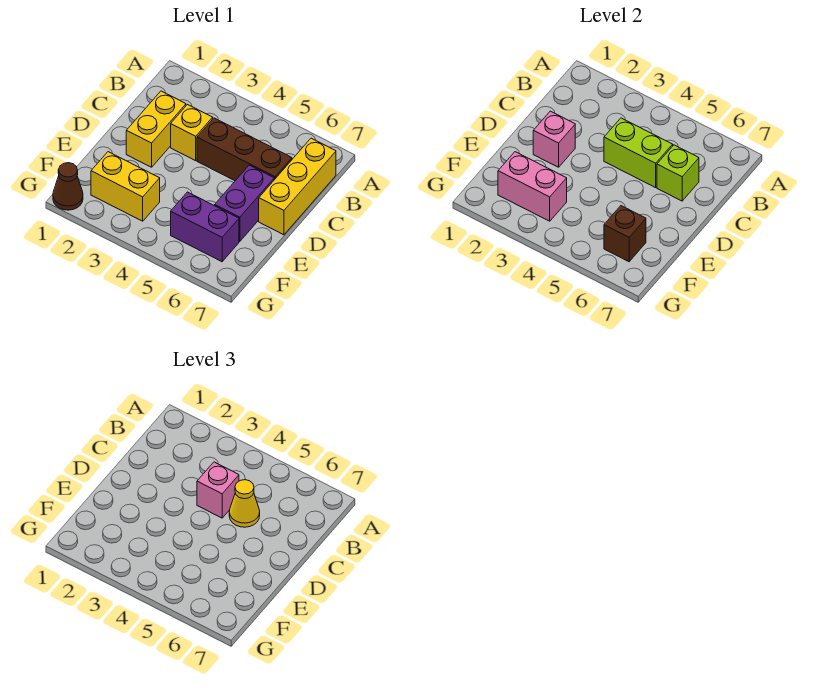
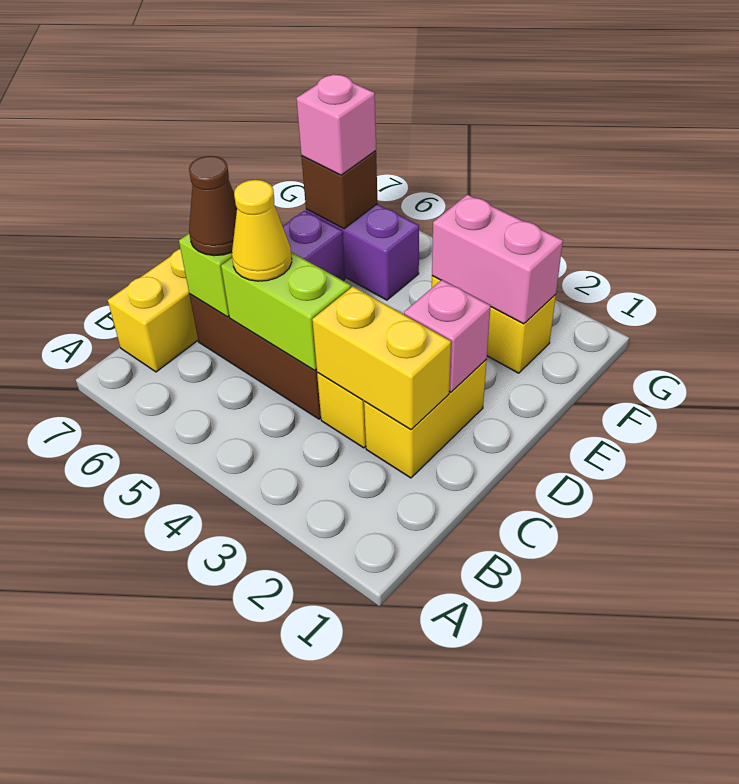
none -> yellow brick C2:C3 level 2
pink brick C4 level 3 -> pink brick F6 level 3
brown cone G1 level 1 -> brown cone C6 level 3

